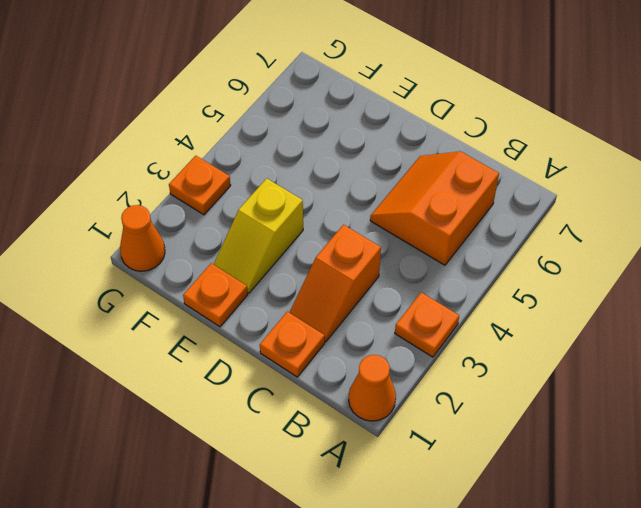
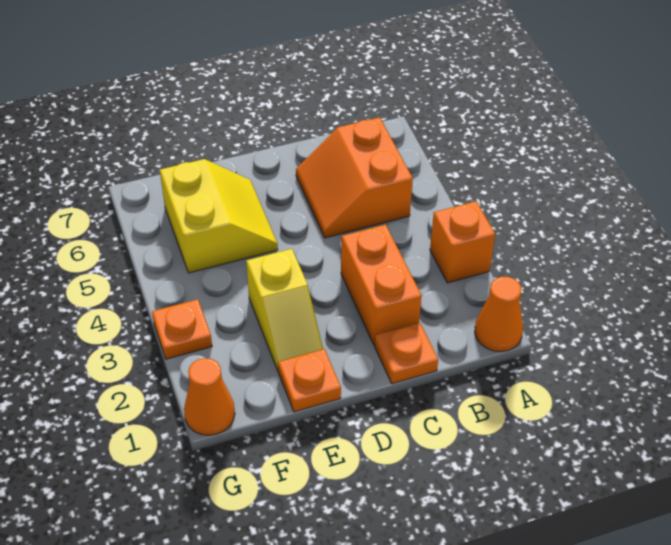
orange plate A3 level 1 -> orange brick A3 level 1
orange slope C2:C3 level 1 top 3 -> orange brick C2:C3 level 1
none -> yellow slope E5:F6 level 1 top F

